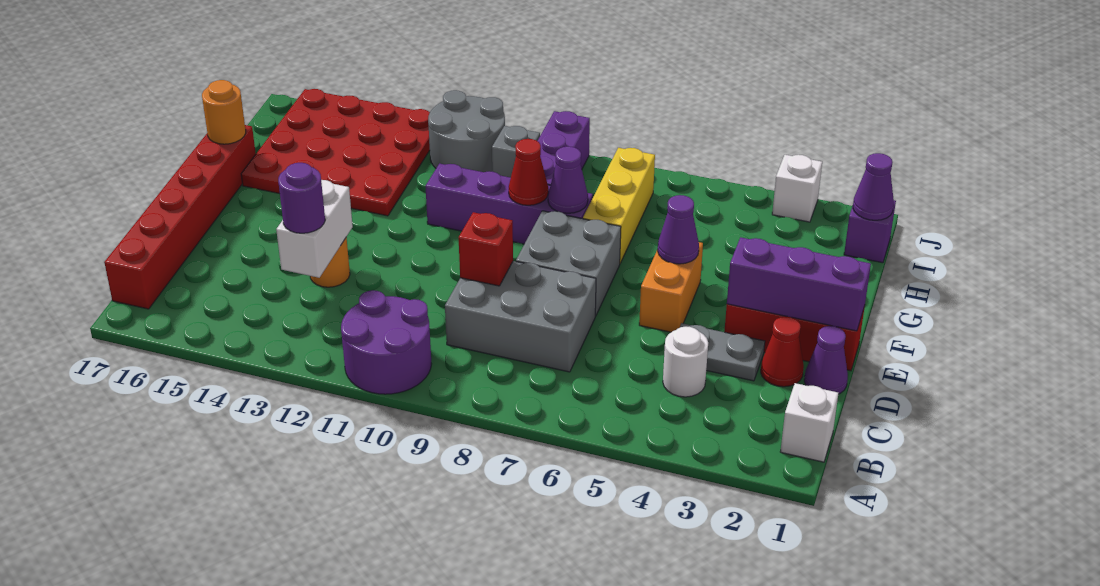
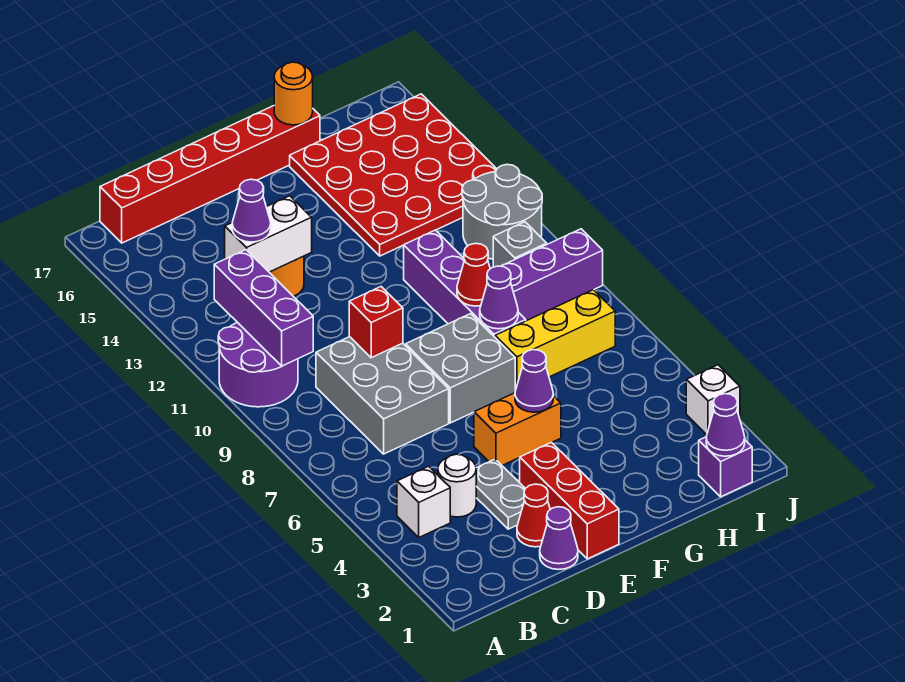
white brick B1 level 1 -> white brick B4 level 1
purple round brick C13 level 3 -> purple cone C13 level 3
purple brick E1:E3 level 2 -> purple brick B10:B12 level 2

